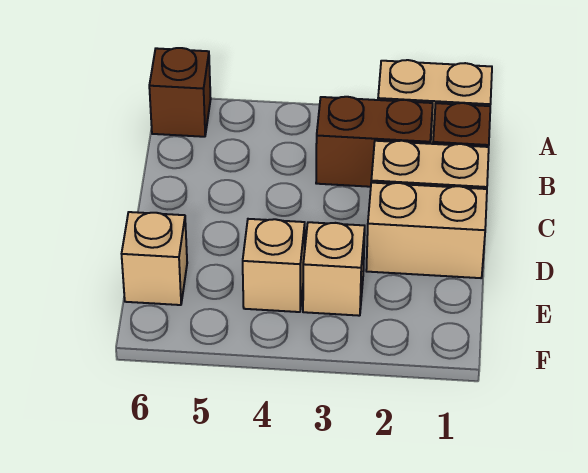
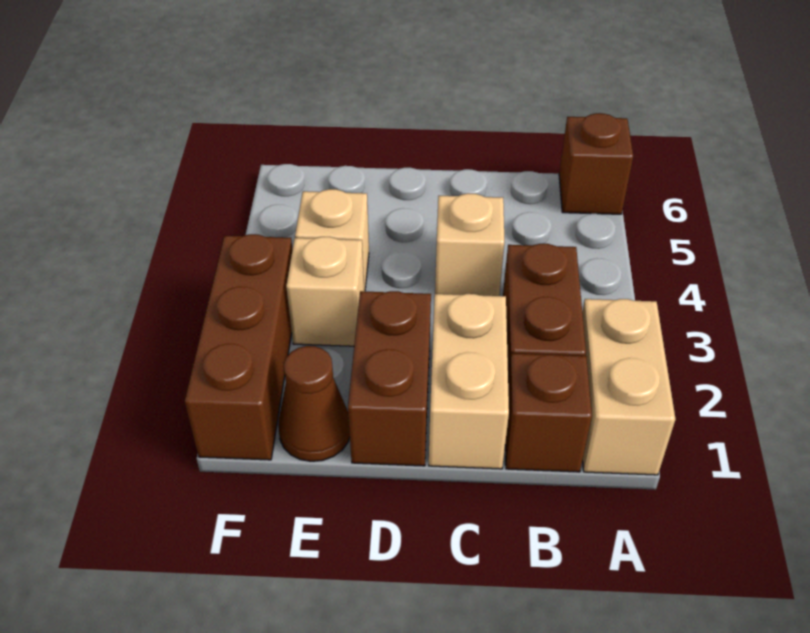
tan brick D1:D2 level 1 -> brown brick D1:D2 level 1
none -> brown cone E1 level 1
tan brick E6 level 1 -> tan brick C4 level 1
none -> brown brick F1:F3 level 1

